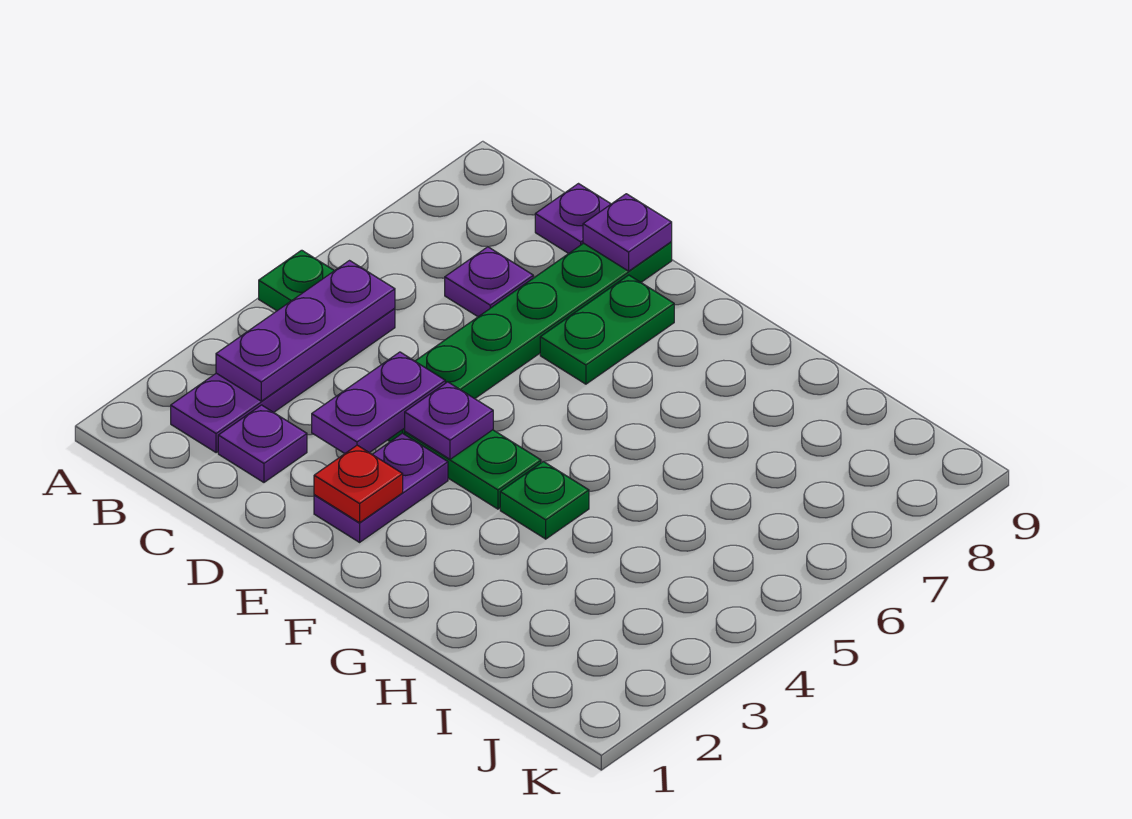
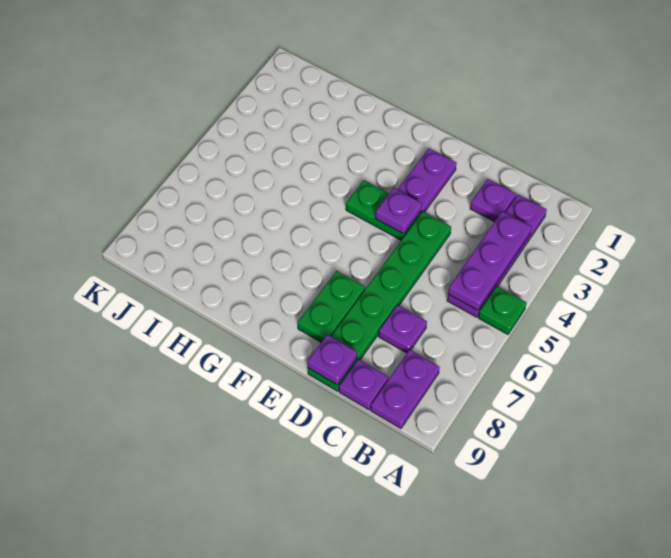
purple plate D3:D4 level 2 -> purple plate B8:B9 level 1
red plate E2 level 2 -> none
green plate G4 level 1 -> none

